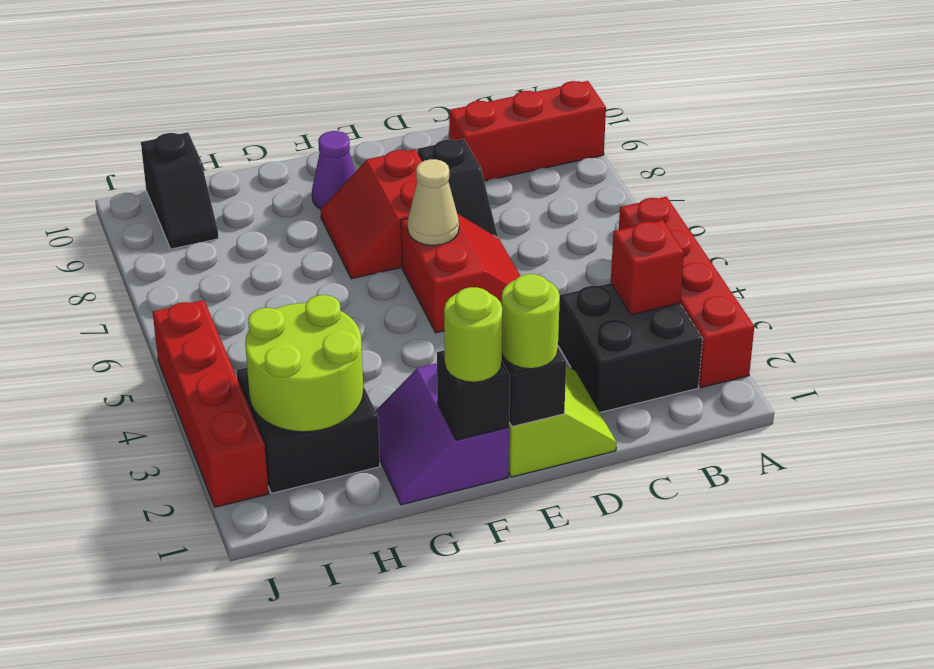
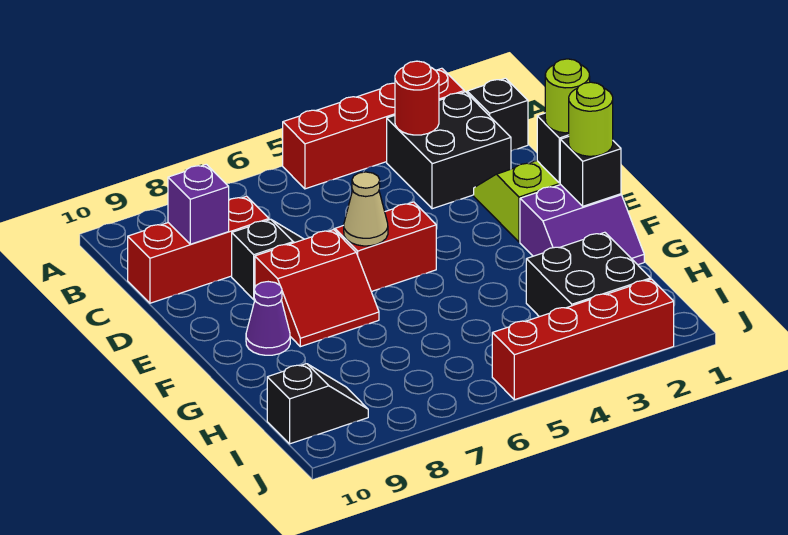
red brick A9:C9 level 1 -> red brick C8:C10 level 1
none -> black brick B1 level 1
red brick B3 level 2 -> red round brick B3 level 2
none -> purple brick C9 level 2
lime round brick H2:I3 level 2 -> none

